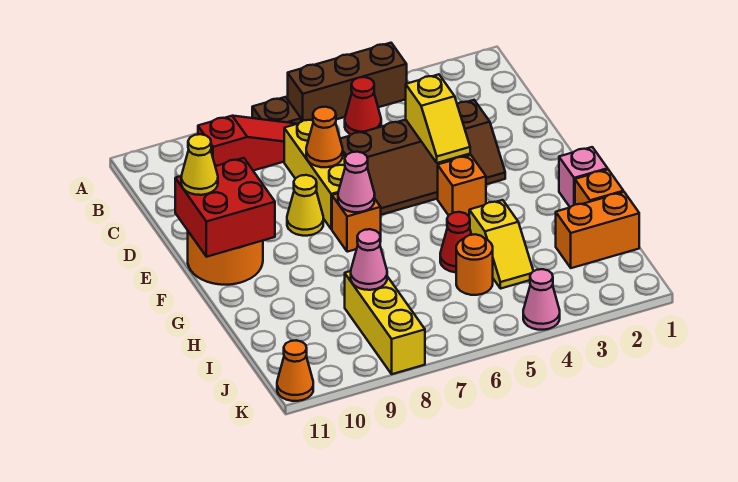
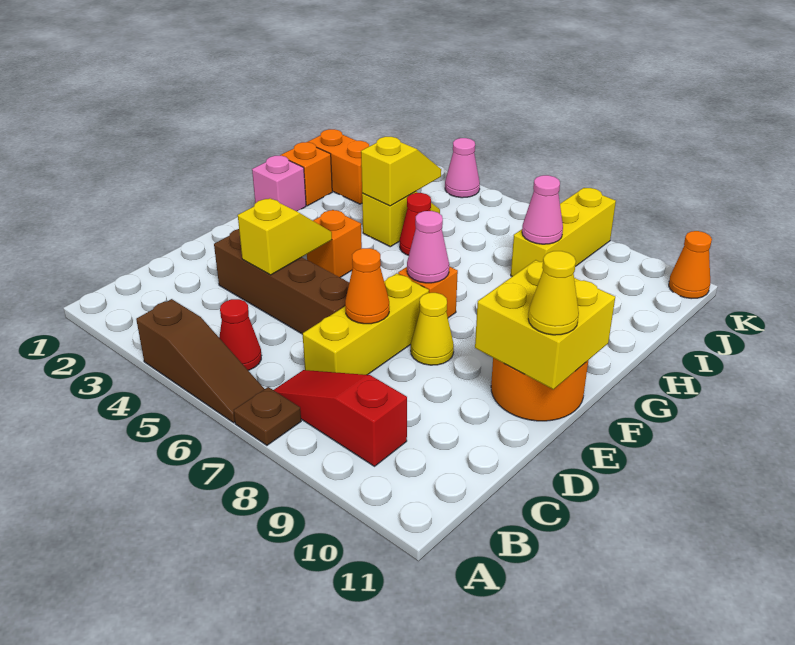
brown brick A4:A6 level 1 -> brown slope A4:A6 level 1 top 4
red brick E10:F11 level 2 -> yellow brick E10:F11 level 2
none -> yellow slope H4:I4 level 2 top H
orange round brick I5 level 1 -> none

